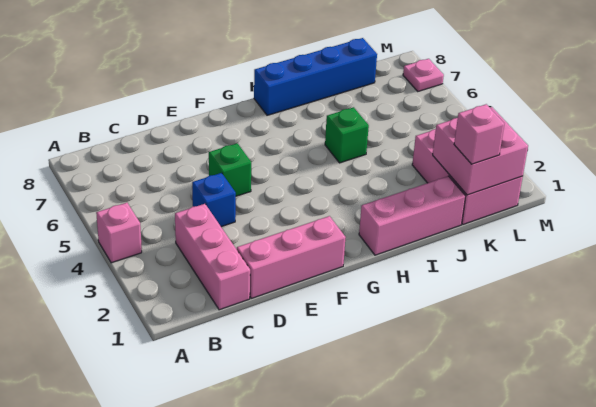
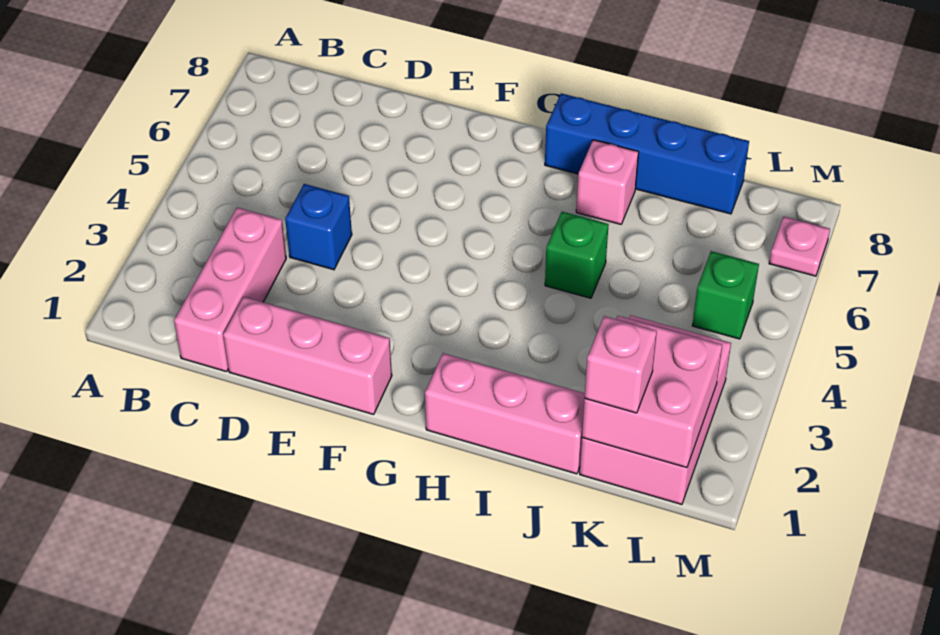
pink brick A4 level 1 -> pink brick I7 level 1
green brick E5 level 1 -> green brick L5 level 1

